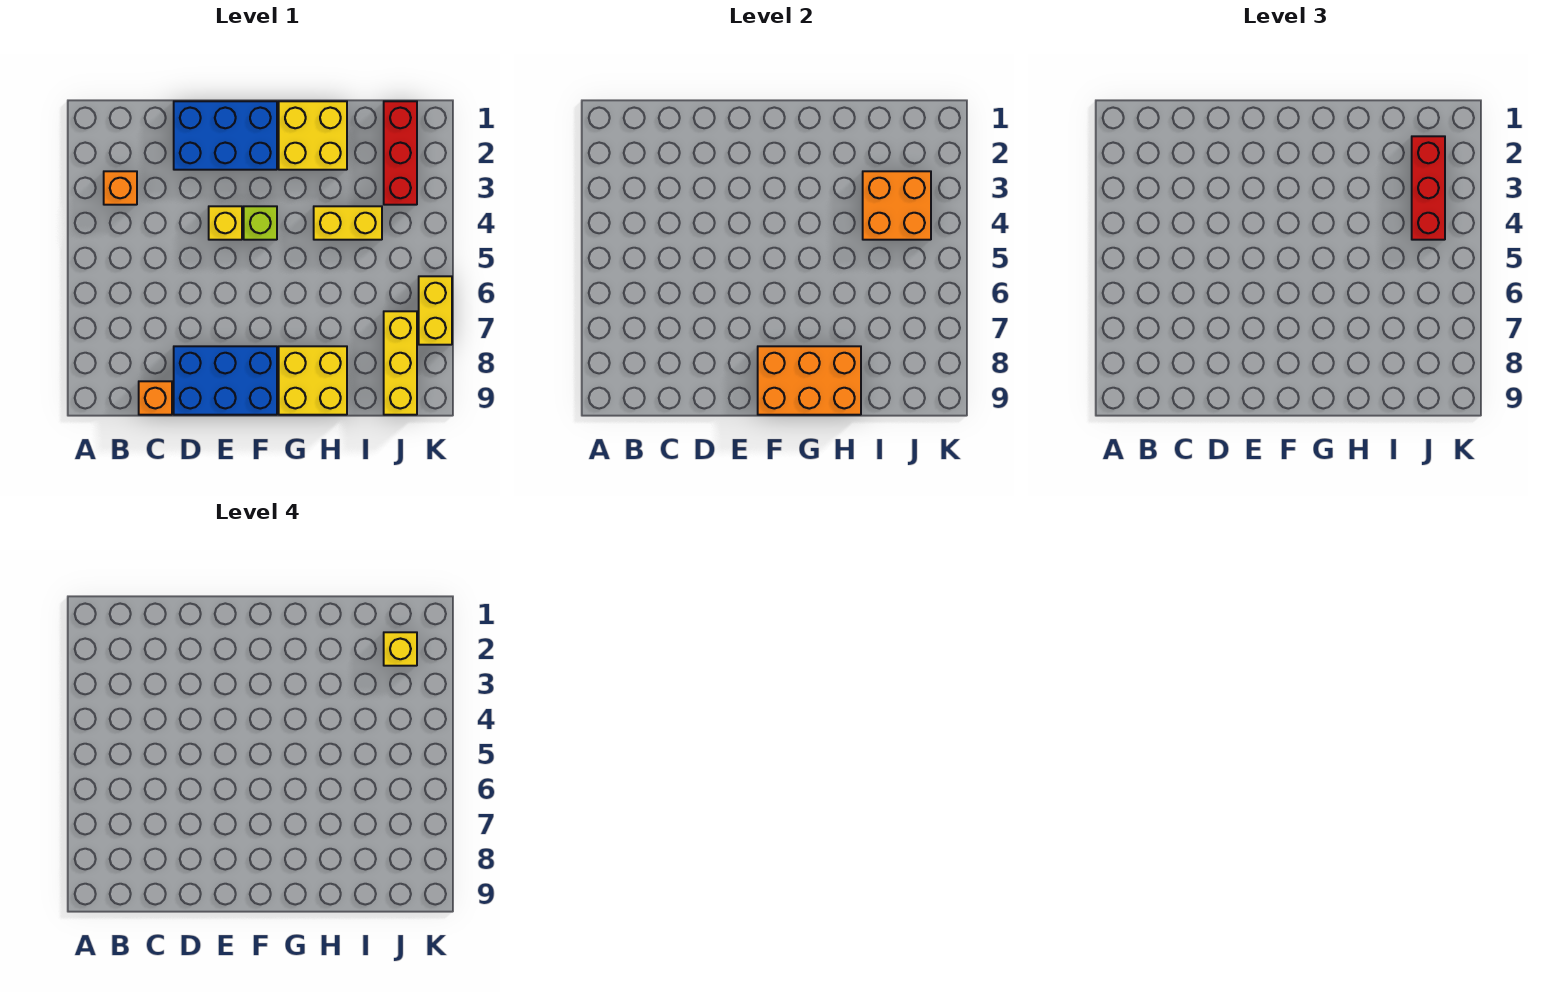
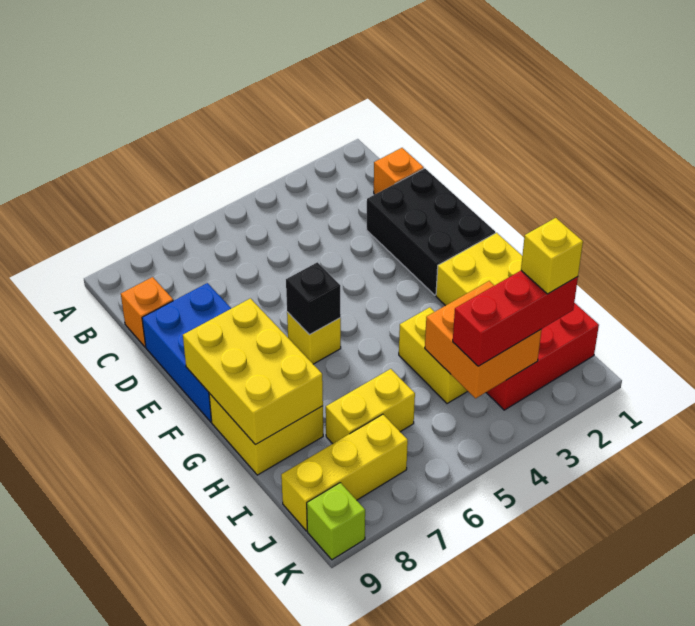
orange brick B3 level 1 -> orange brick C1 level 1
blue brick D1:F2 level 1 -> black brick D1:F2 level 1
yellow brick E4 level 1 -> yellow brick F6 level 1
lime brick F4 level 1 -> lime brick K9 level 1
none -> black brick F6 level 2
orange brick F8:H9 level 2 -> yellow brick F8:H9 level 2
yellow brick K6:K7 level 1 -> yellow brick I6:I7 level 1

